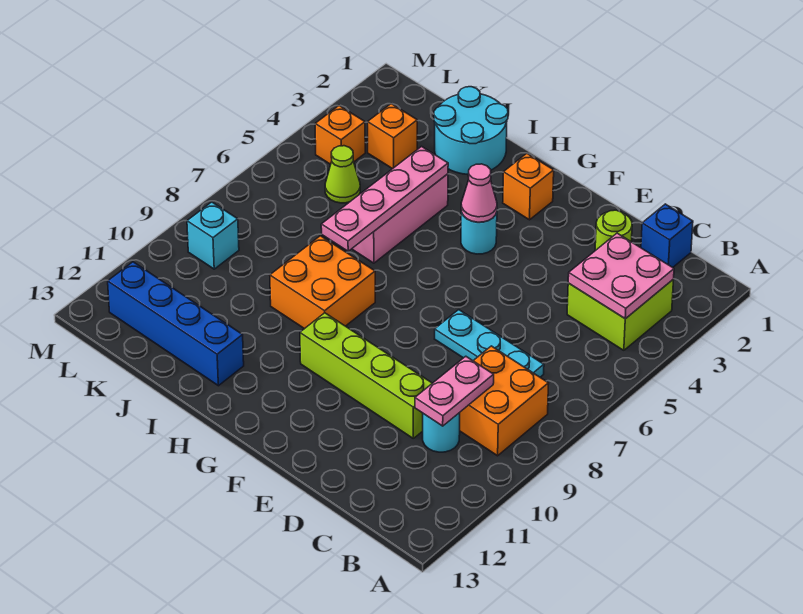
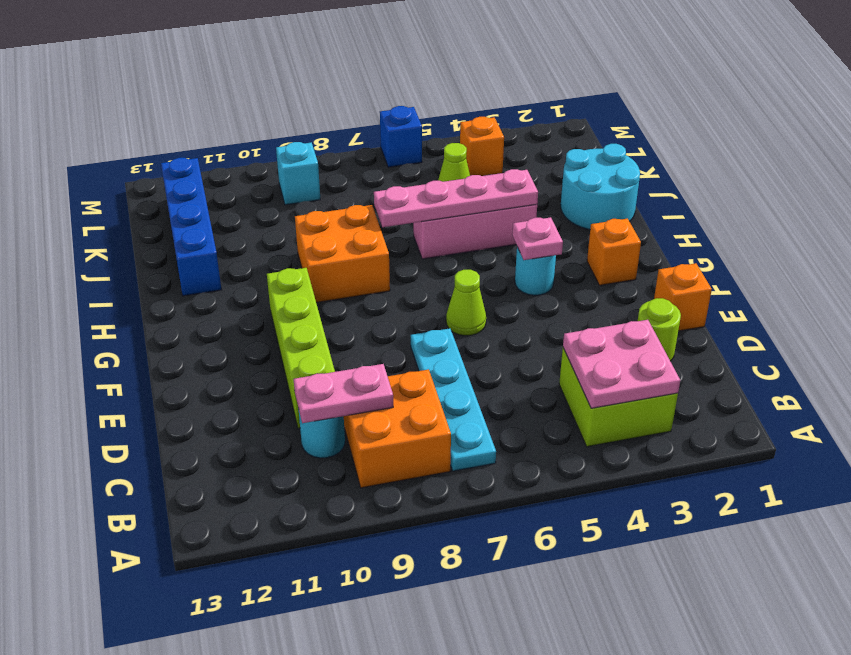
blue brick C1 level 1 -> blue brick M6 level 1
cyan plate C7:E7 level 1 -> cyan plate B7:E7 level 1
none -> lime cone F6 level 1
pink cone G4 level 2 -> pink plate G4 level 2
orange brick K3 level 1 -> orange brick E1 level 1

